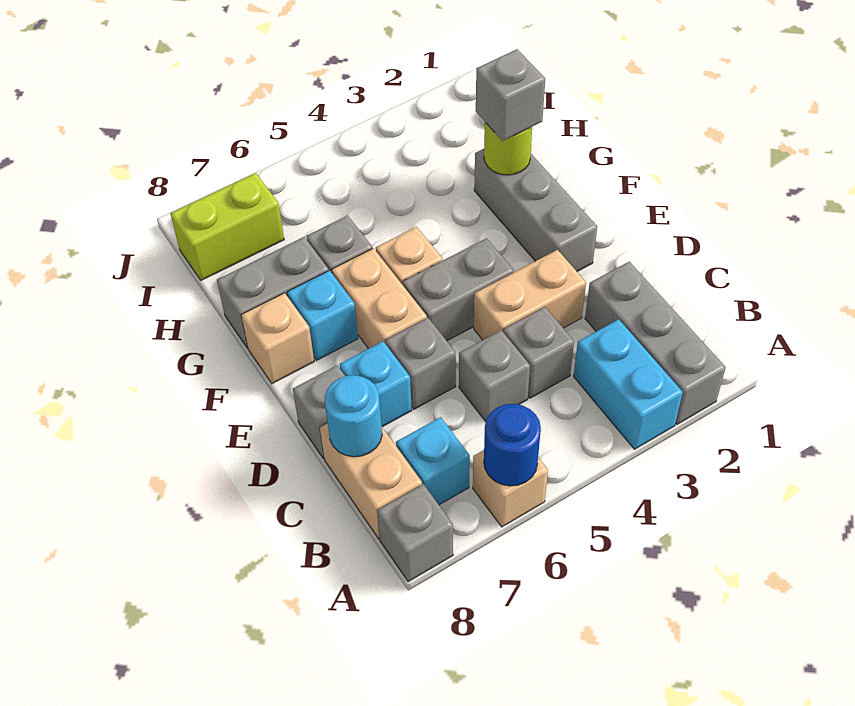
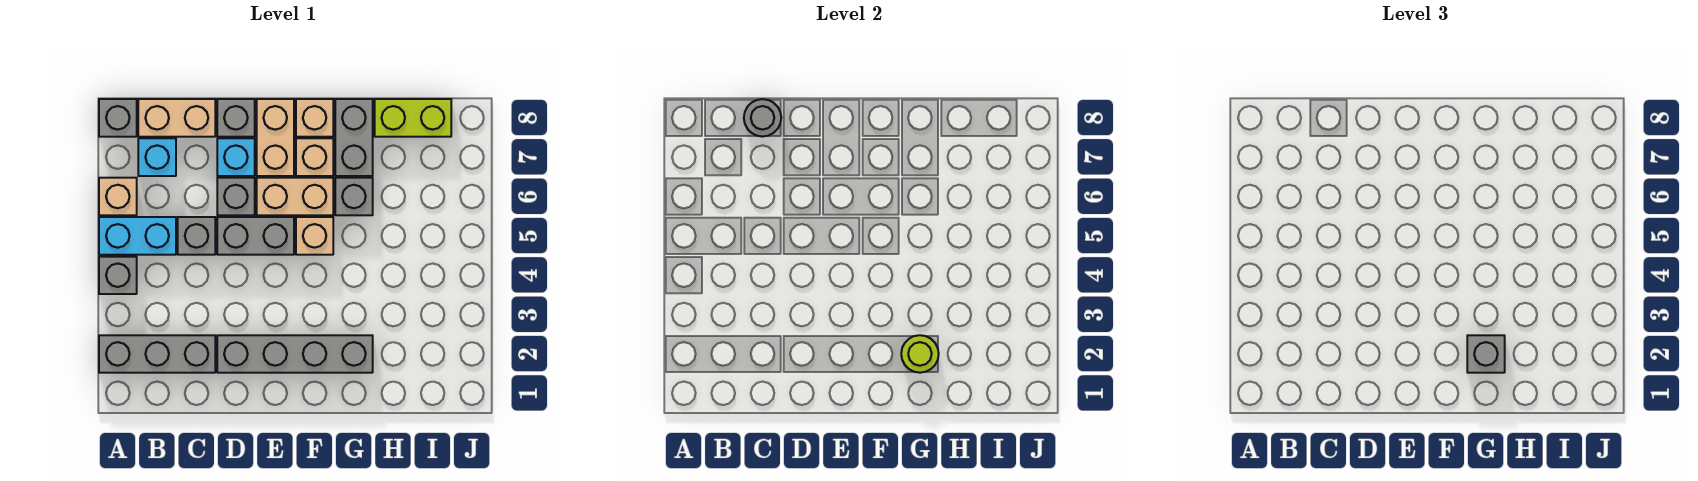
cyan brick A3:B3 level 1 -> cyan brick A5:B5 level 1
blue round brick A6 level 2 -> none
grey brick C4 level 1 -> grey brick A4 level 1
cyan round brick C8 level 2 -> grey round brick C8 level 2
tan brick D3:D4 level 1 -> tan brick E7:E8 level 1
grey brick E2:G2 level 1 -> grey brick D2:G2 level 1
grey brick E4:E5 level 1 -> grey brick D5:E5 level 1
cyan brick F7 level 1 -> tan brick F7 level 1
lime brick I7:I8 level 1 -> lime brick H8:I8 level 1

